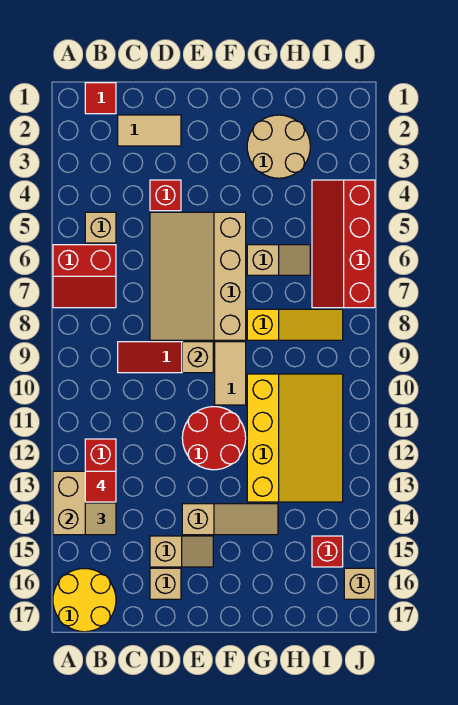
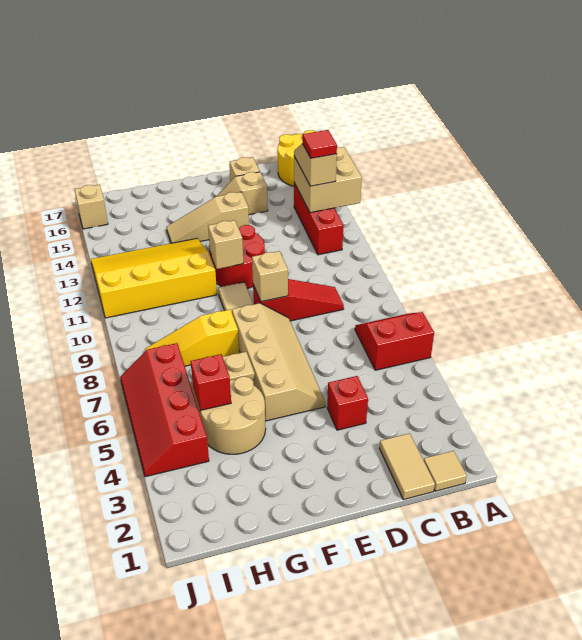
red tile B1 level 1 -> tan tile B1 level 1
tan brick B5 level 1 -> tan brick F11 level 2
tan tile C2:D2 level 1 -> tan tile C1:C2 level 1
tan slope D5:F8 level 1 top F -> tan slope E5:F8 level 1 top F
tan round brick G2:H3 level 1 -> tan round brick G4:H5 level 1
yellow slope G10:I13 level 1 top G -> yellow slope G11:J13 level 1 top 11
red slope I4:J7 level 1 top J -> red slope I4:J7 level 1 top I
red brick I15 level 1 -> red brick H5 level 2

